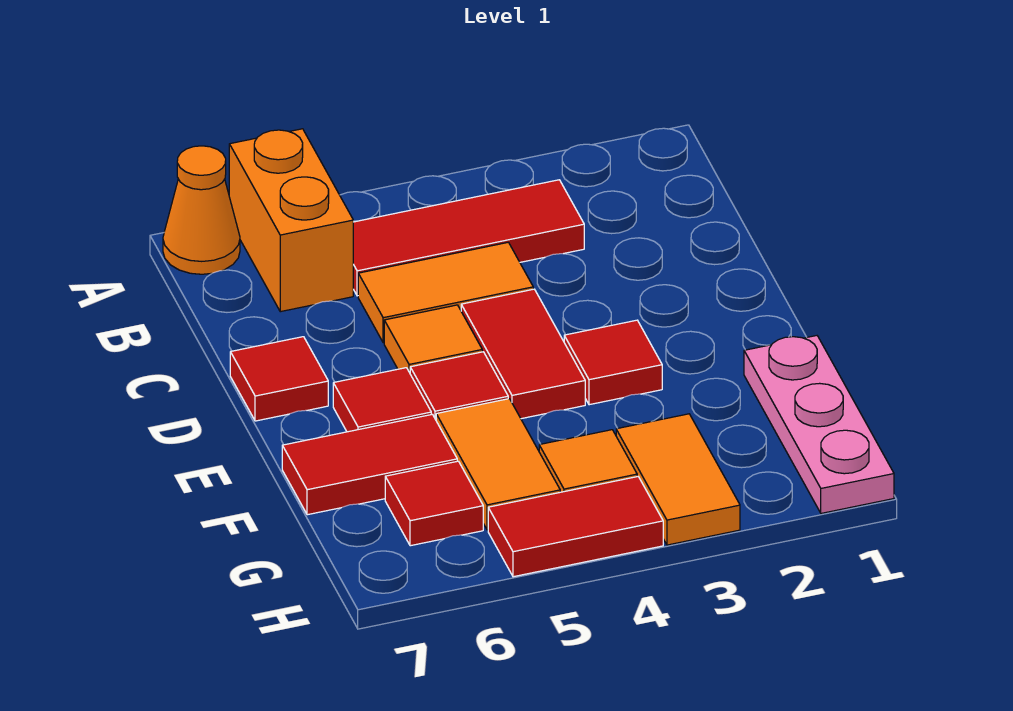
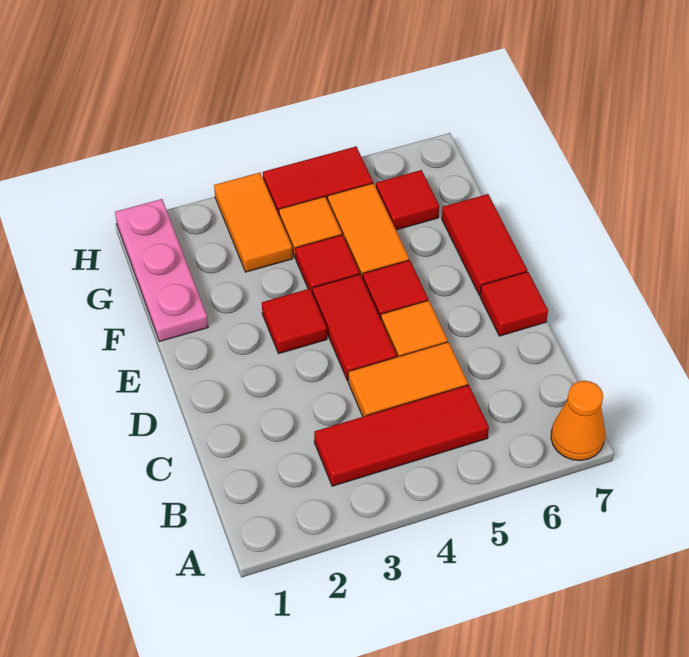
orange brick A6:B6 level 1 -> none
red tile E6 level 1 -> red tile F4 level 1
red tile F6:F7 level 1 -> red tile E7:F7 level 1

